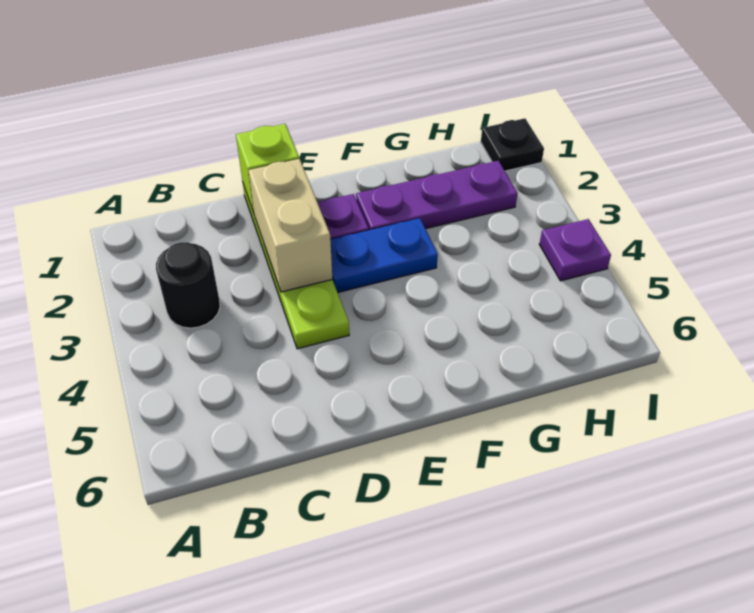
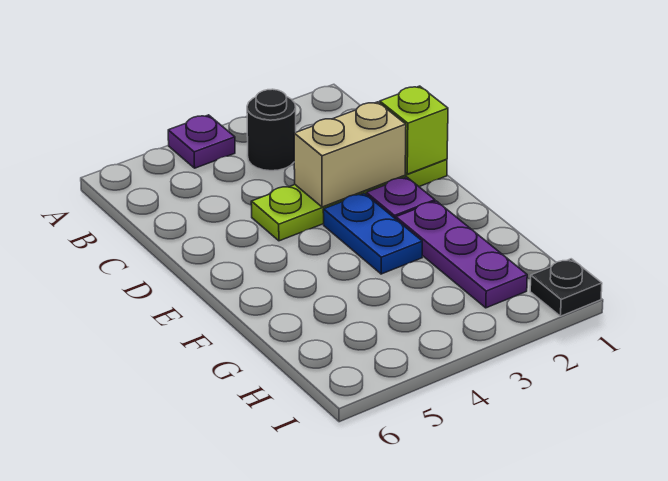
purple plate I4 level 1 -> purple plate A4 level 1

